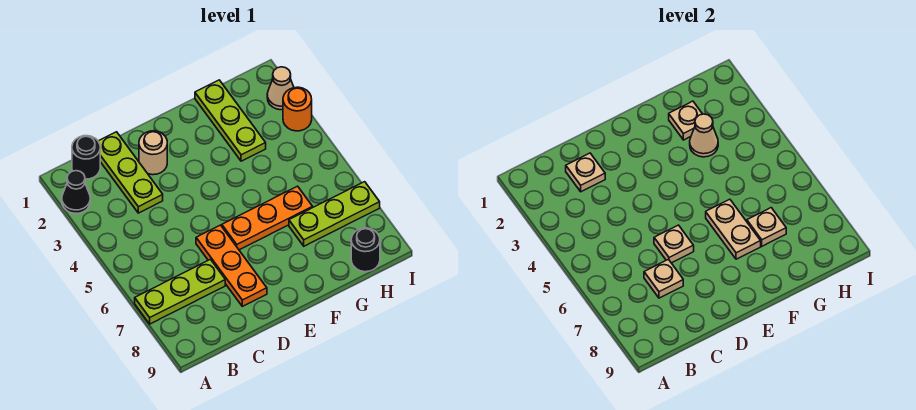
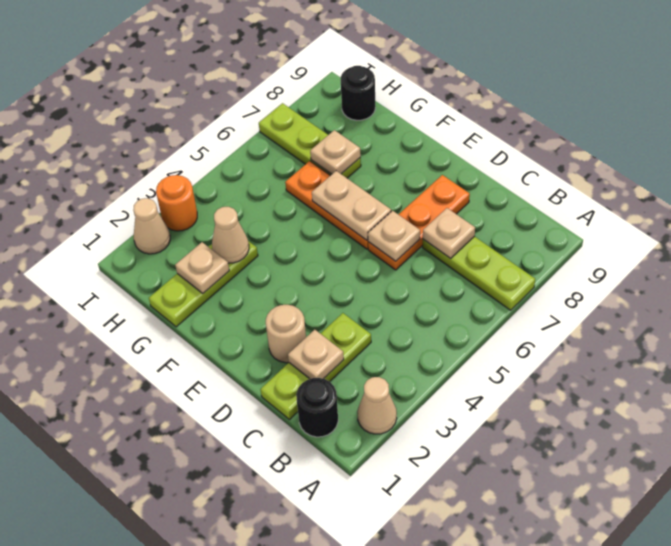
black cone A2 level 1 -> tan cone A2 level 1
tan plate F6:F7 level 2 -> tan plate E6:F6 level 2

